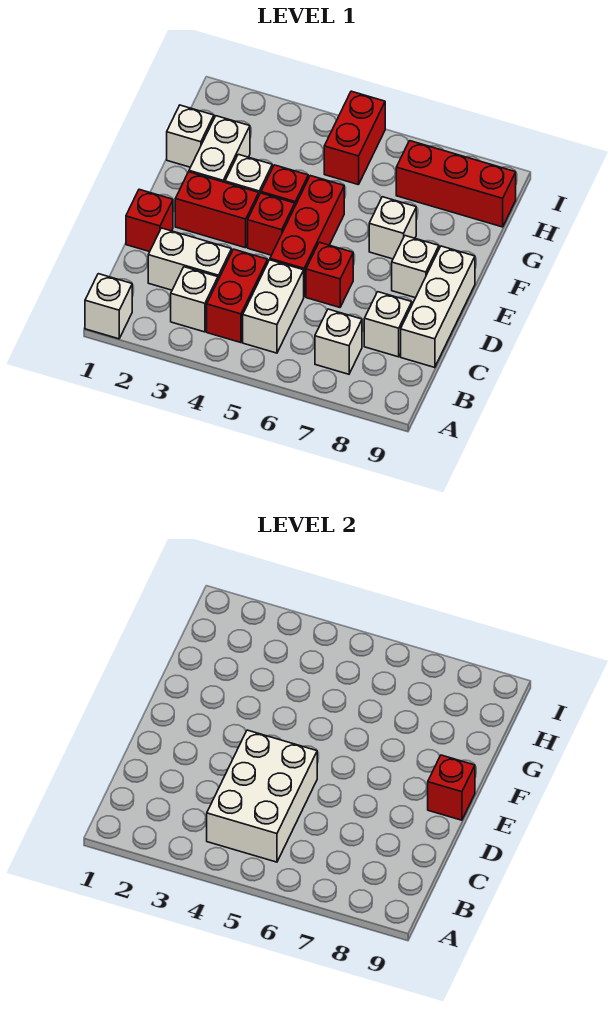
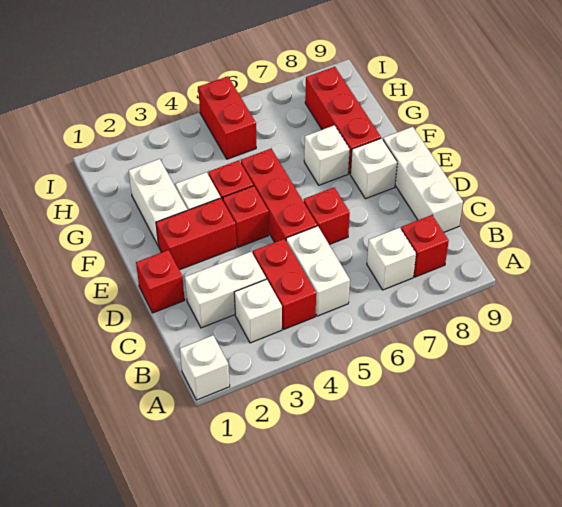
white brick B4:D5 level 2 -> none
white brick C8 level 1 -> none
red brick E9 level 2 -> red brick B8 level 1
white brick G1 level 1 -> none
red brick H7:H9 level 1 -> red brick F8:H8 level 1

